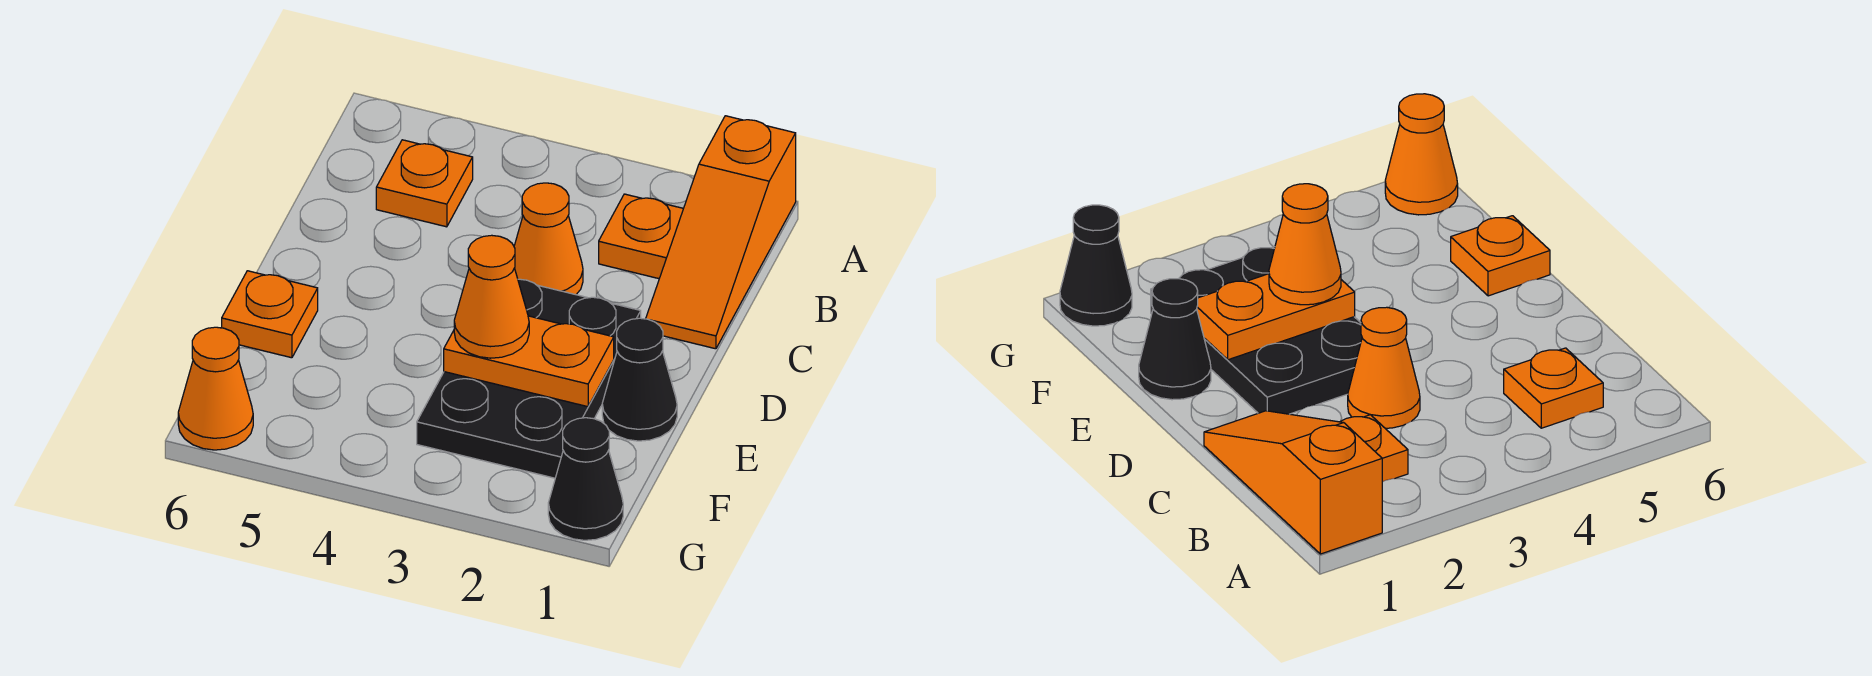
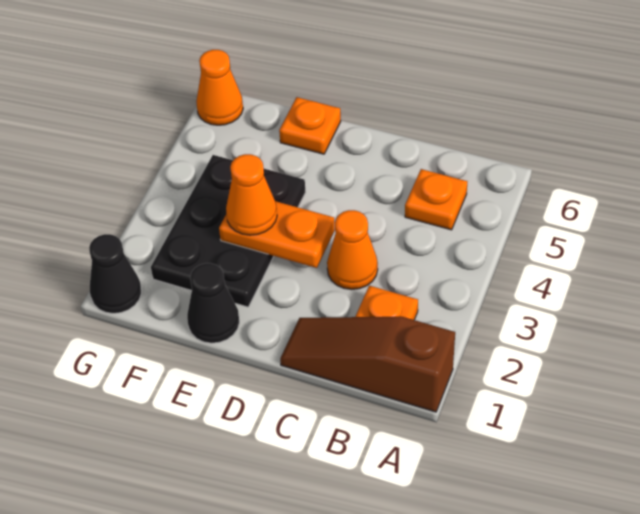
orange slope A1:C1 level 1 top A -> brown slope A1:C1 level 1 top A
black plate D2:F3 level 1 -> black plate E2:F4 level 1
orange plate E2:E3 level 2 -> orange plate D3:E3 level 2

